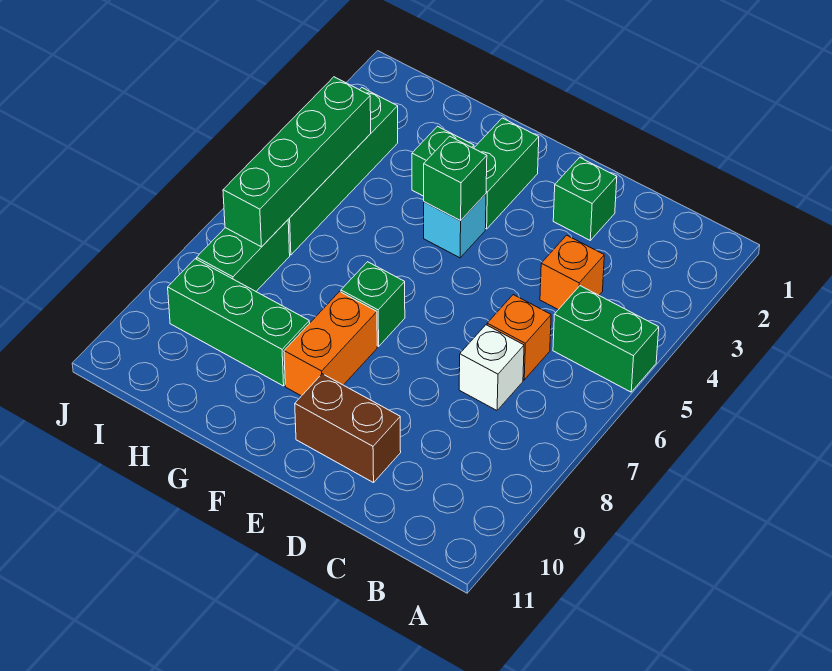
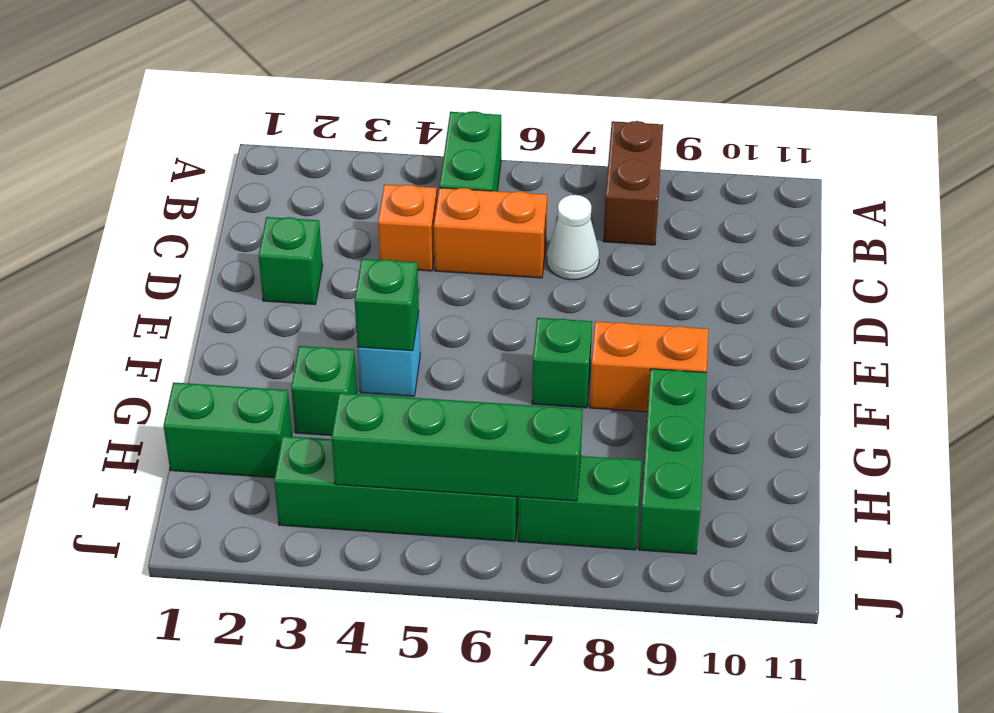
orange brick C6 level 1 -> orange brick C5:C6 level 1
white brick C7 level 1 -> white cone C7 level 1
brown brick D10:E10 level 1 -> brown brick A8:B8 level 1
green brick F2:F3 level 1 -> green brick H1:H2 level 1

